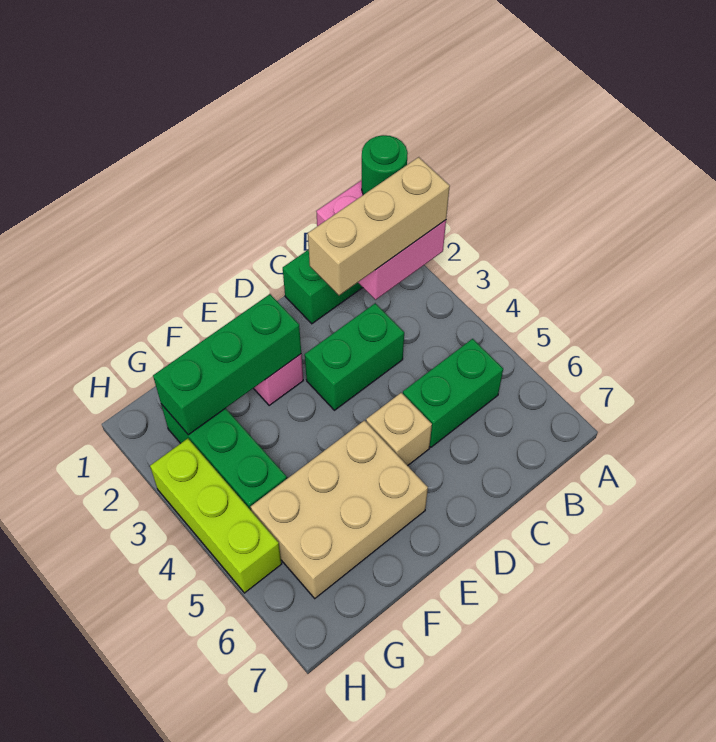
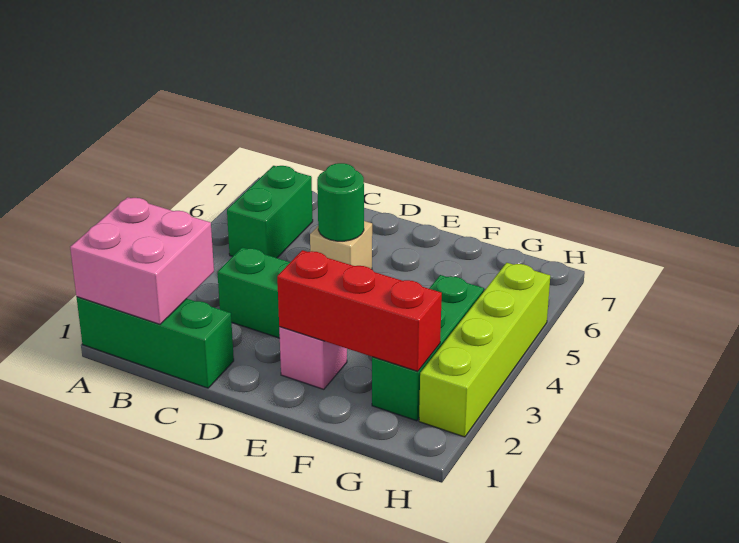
green round brick A1 level 3 -> green round brick D5 level 2
tan brick A2:C2 level 3 -> none
green brick B5:C5 level 1 -> green brick B5:B6 level 1
green brick E2:G2 level 2 -> red brick E2:G2 level 2
tan brick E5:G6 level 1 -> none
lime brick H3:H5 level 1 -> lime brick H2:H5 level 1

